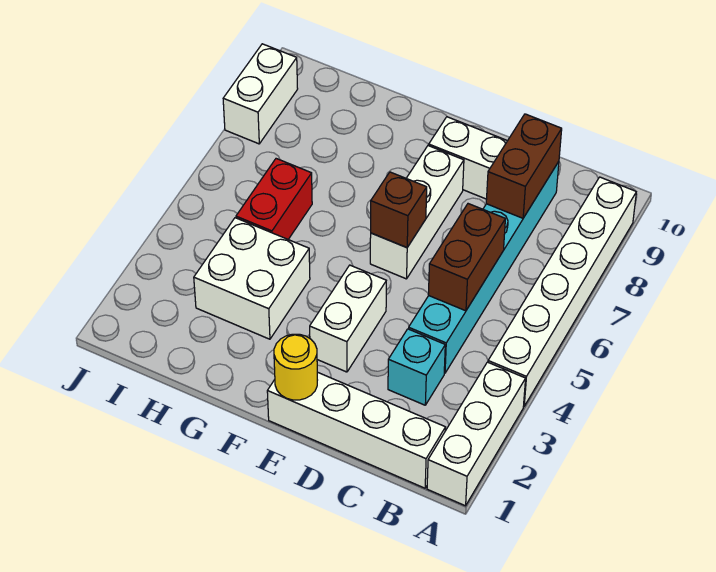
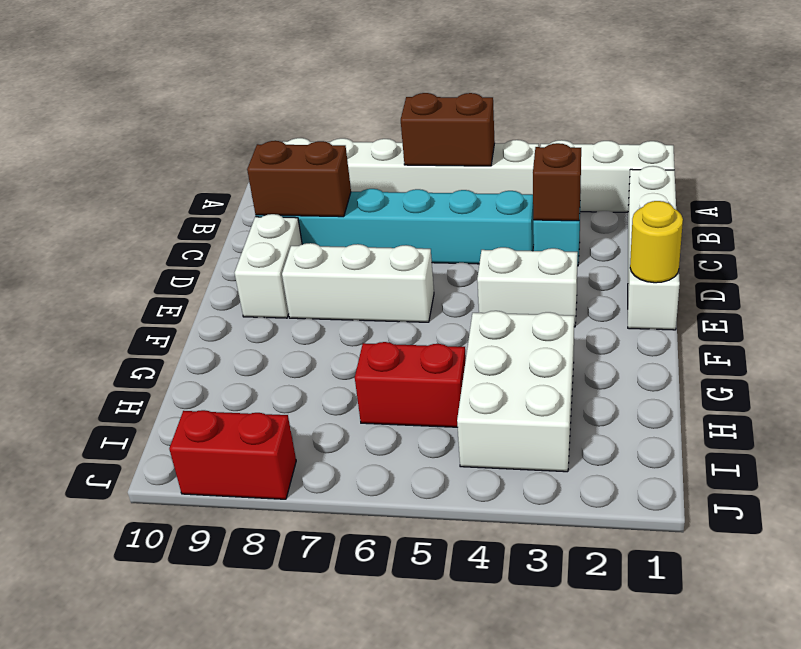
brown brick C5:C6 level 2 -> brown brick A5:A6 level 2
brown brick E6 level 2 -> brown brick C3 level 2
white brick G3:H4 level 1 -> white brick G3:I4 level 1
white brick J8:J9 level 1 -> red brick J8:J9 level 1

